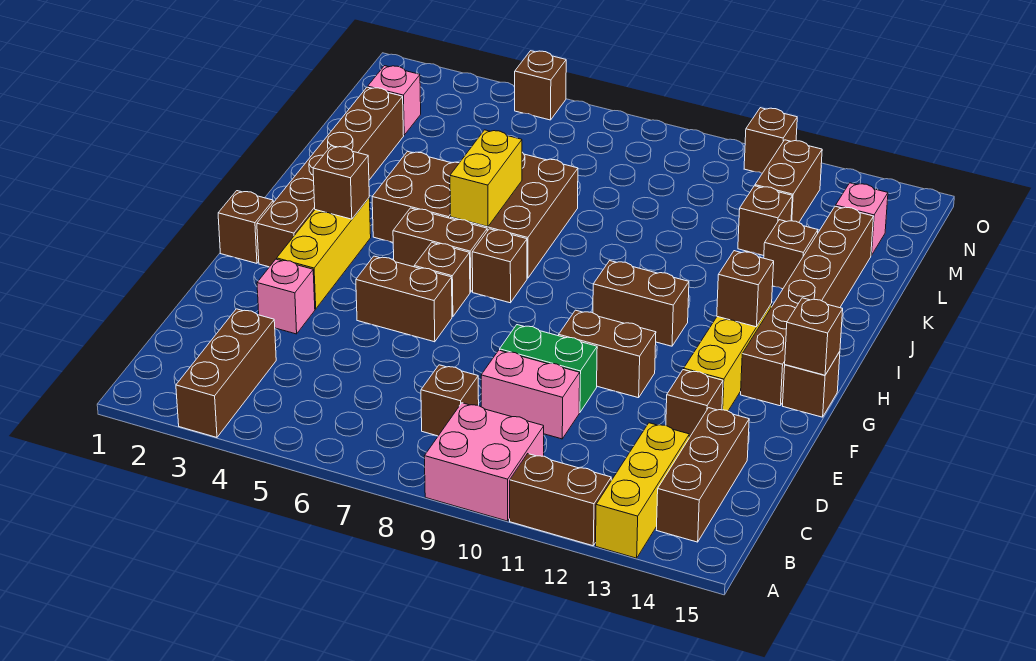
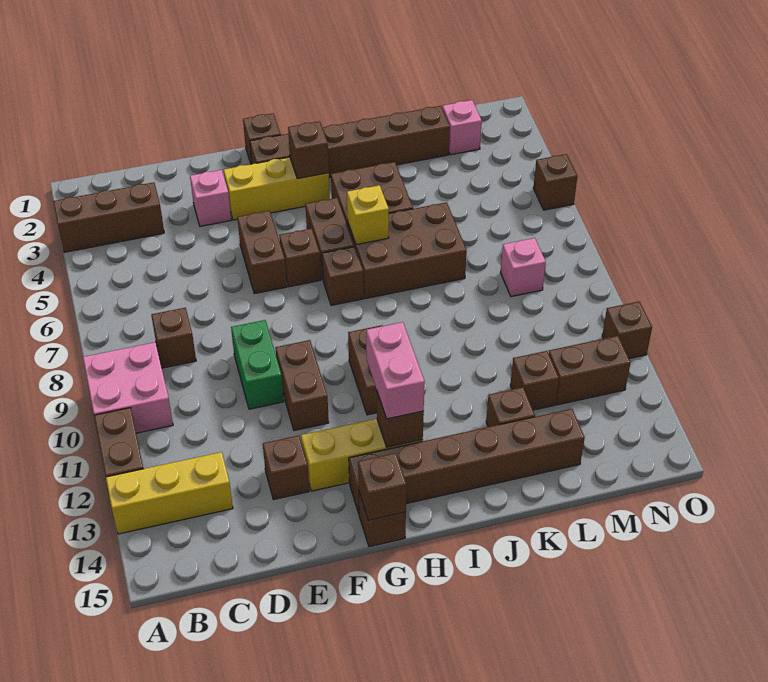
brown brick B14:D14 level 1 -> none
pink brick D9:D10 level 1 -> pink brick H12:H13 level 3
yellow brick I6:J6 level 2 -> yellow brick I6 level 2
pink brick M14 level 1 -> pink brick M8 level 1

